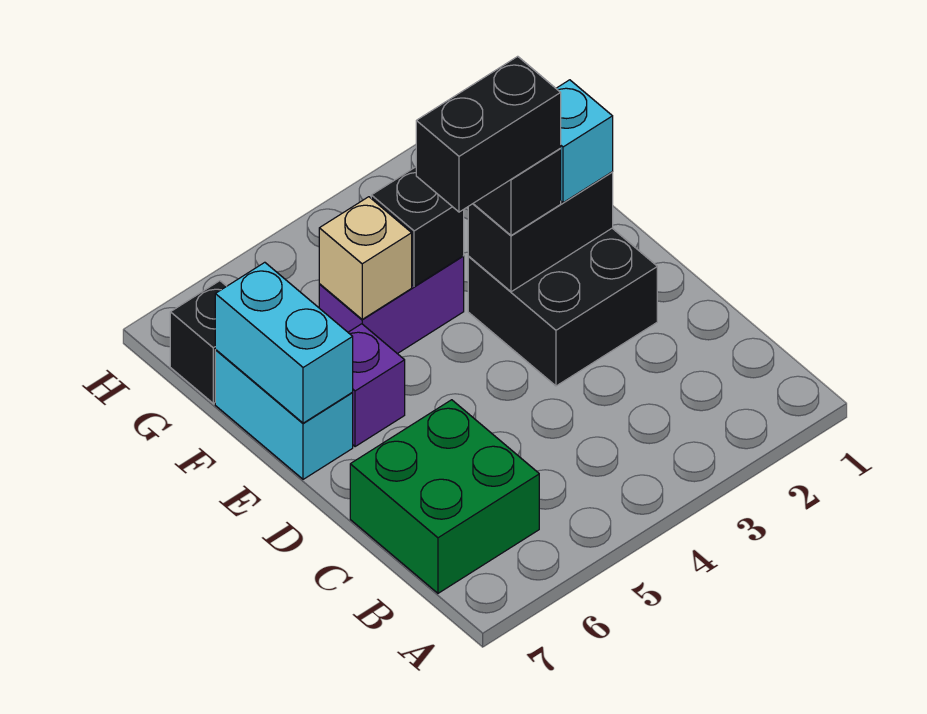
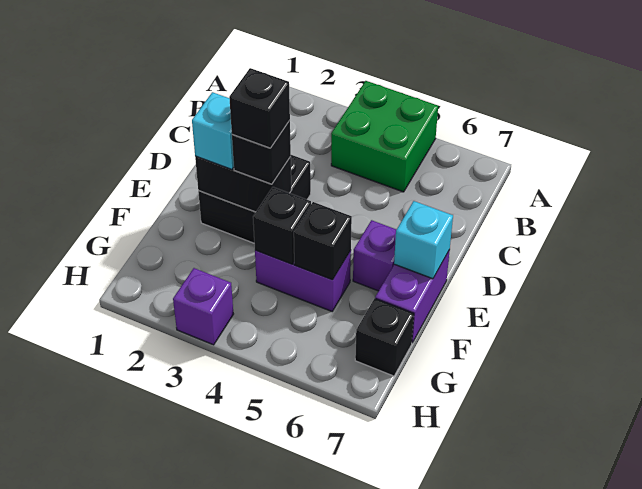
green brick B6:C7 level 1 -> green brick A4:B5 level 1
black brick E3:E4 level 4 -> black brick E3 level 4
cyan brick E7:F7 level 1 -> purple brick E7:F7 level 1
cyan brick E7:F7 level 2 -> cyan brick E7 level 2
tan brick F5 level 2 -> black brick F5 level 2
none -> purple brick H3 level 1

